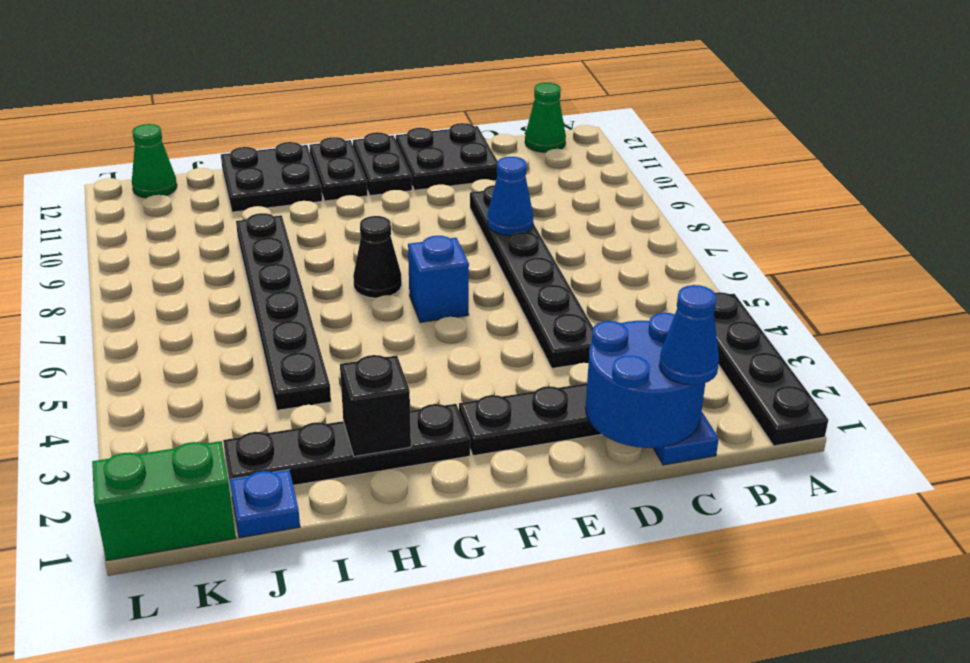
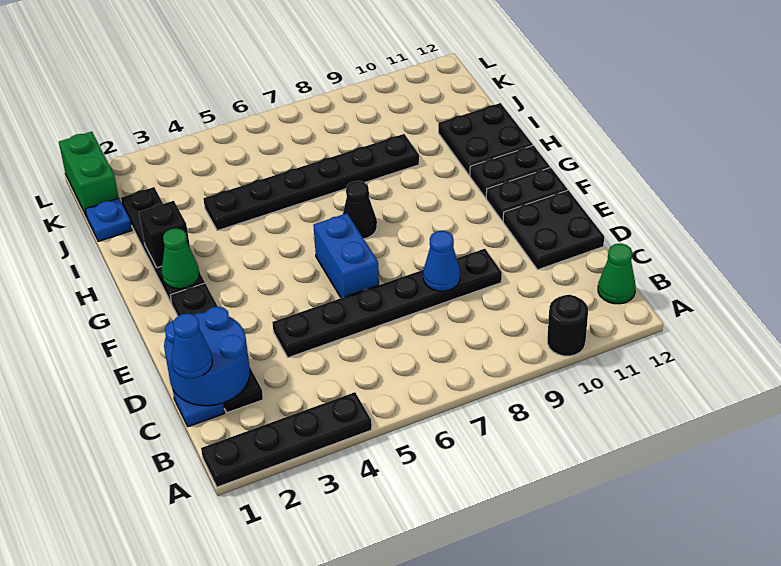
none -> black round brick A10 level 1
blue brick F6 level 1 -> blue brick E6:F6 level 1
green cone K12 level 1 -> green cone G2 level 2

